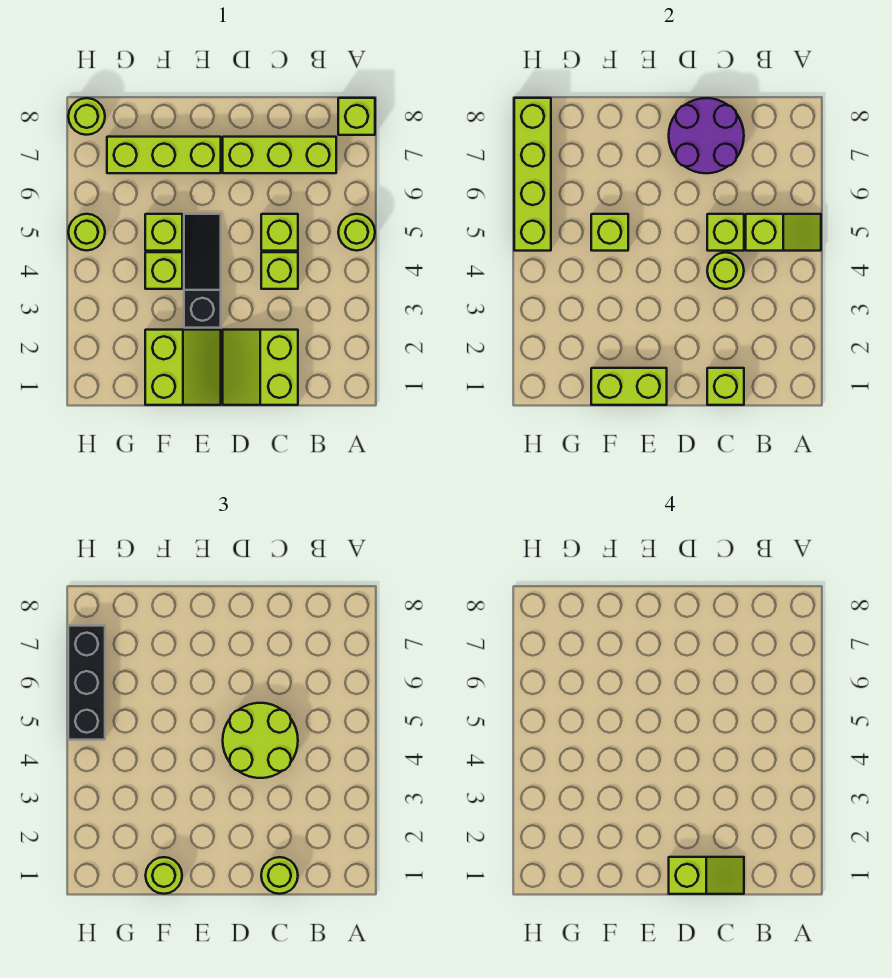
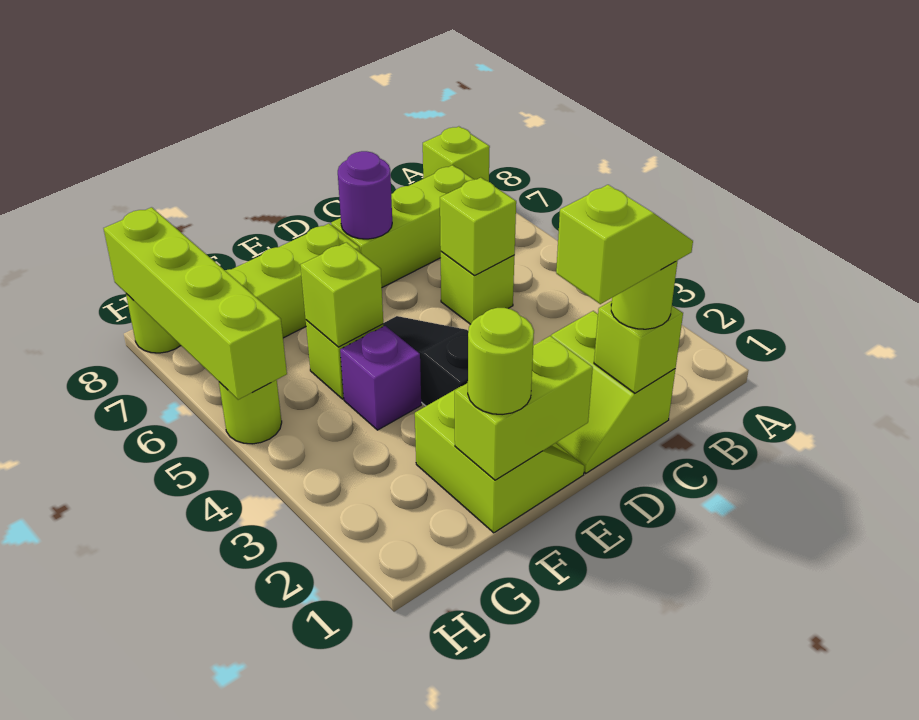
lime round brick A5 level 1 -> none
lime slope A5:B5 level 2 top B -> none
lime brick C4 level 1 -> none
lime round brick C4 level 2 -> none
lime round brick C4:D5 level 3 -> none
purple round brick C7:D8 level 2 -> purple round brick D7 level 2
lime brick F4 level 1 -> purple brick F4 level 1
black brick H5:H7 level 3 -> none

